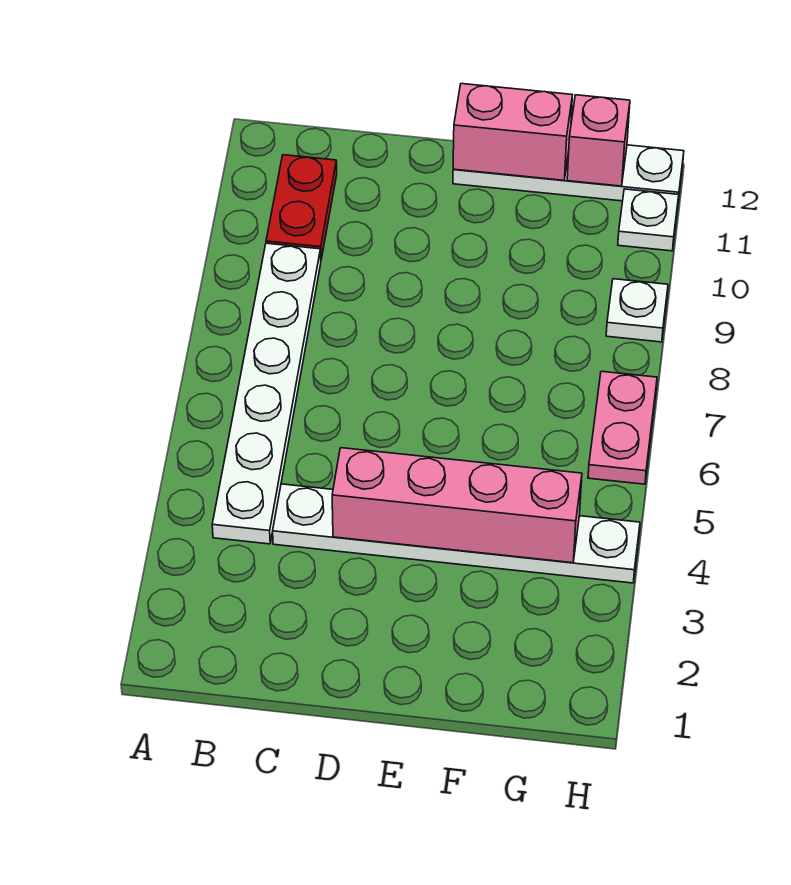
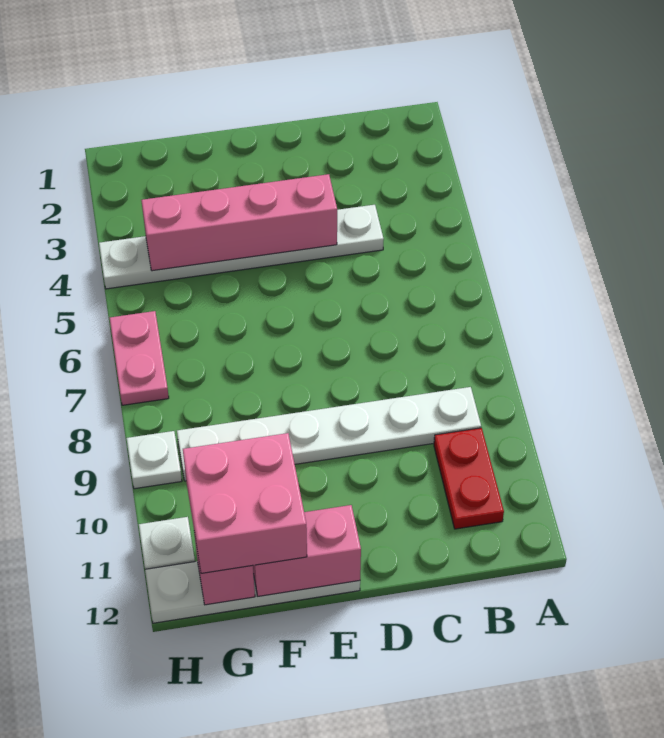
white plate B4:B9 level 1 -> white plate B9:G9 level 1
none -> pink brick F11:G12 level 3

